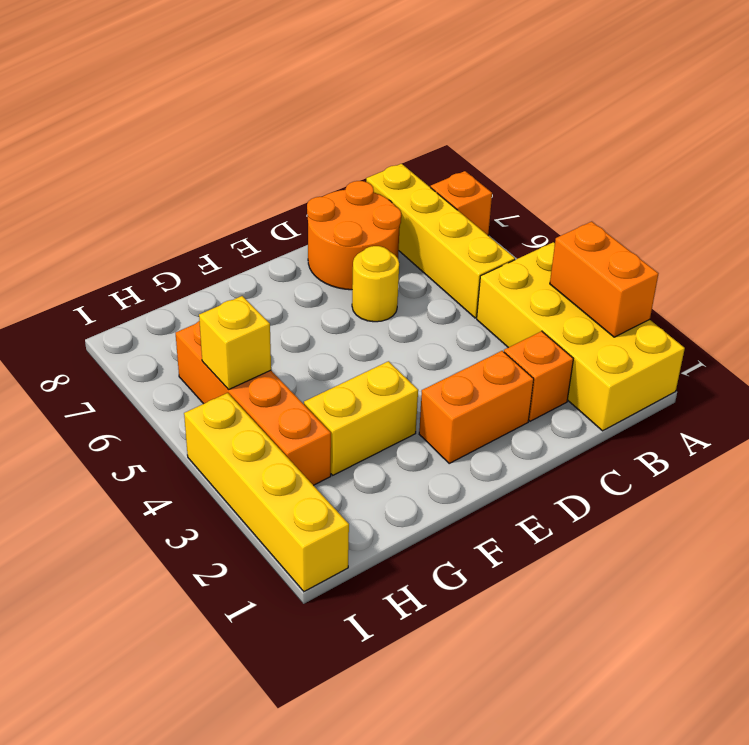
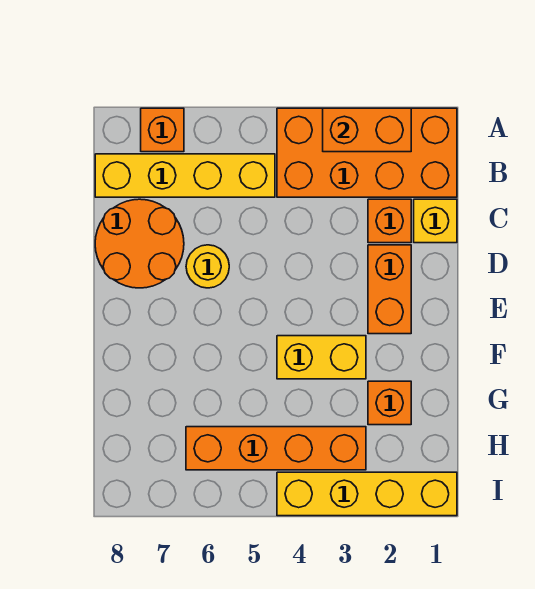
yellow brick A1:B4 level 1 -> orange brick A1:B4 level 1
yellow brick F3:G3 level 1 -> yellow brick F3:F4 level 1
none -> orange brick G2 level 1
yellow brick H5 level 2 -> yellow brick C1 level 1

